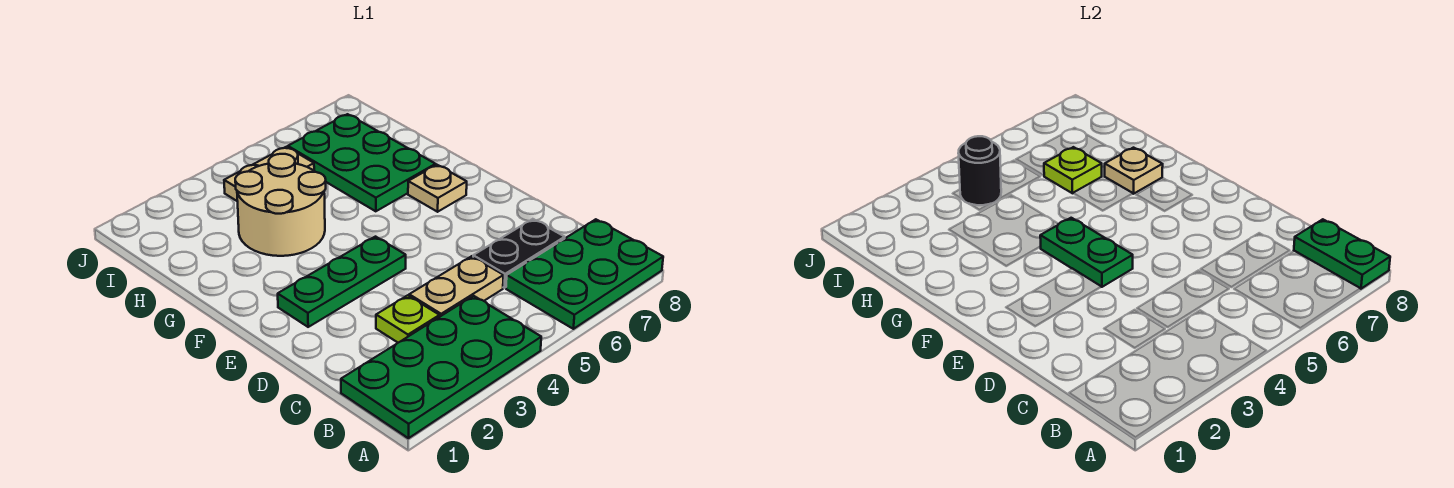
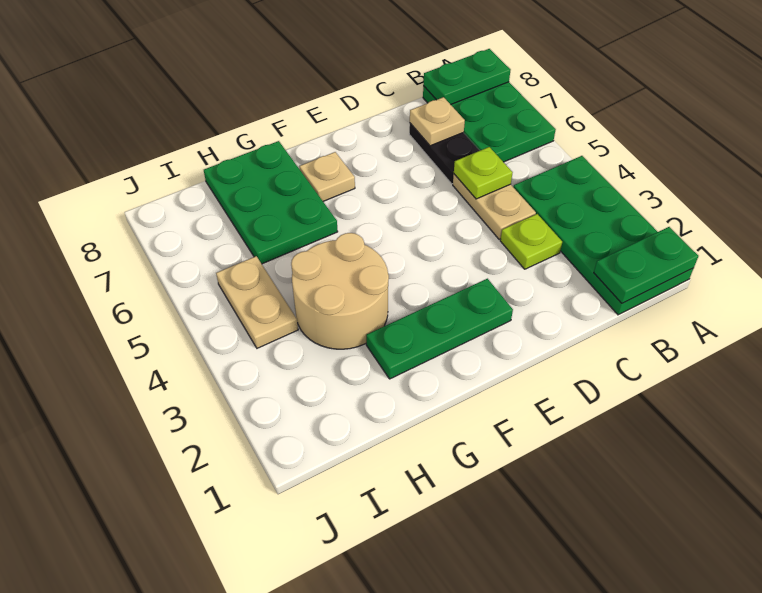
green plate E2:E4 level 1 -> green plate E2:G2 level 1
green plate E4:F4 level 2 -> green plate A1:B1 level 2
green plate G6:I7 level 1 -> green plate G6:H8 level 1
tan plate G7 level 2 -> tan plate C7 level 2
lime plate H6 level 2 -> lime plate C5 level 2
black round brick I4 level 2 -> none

